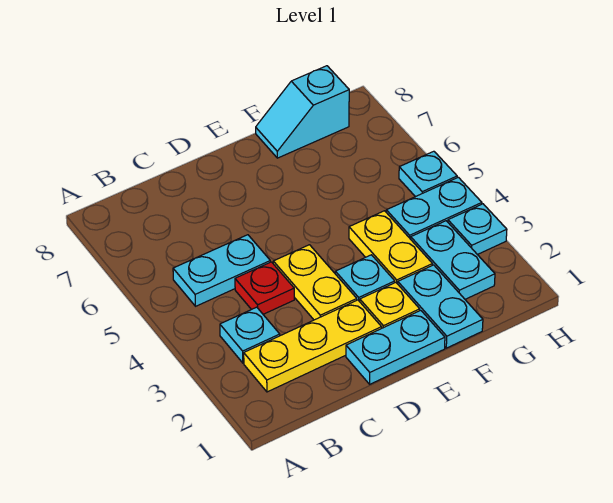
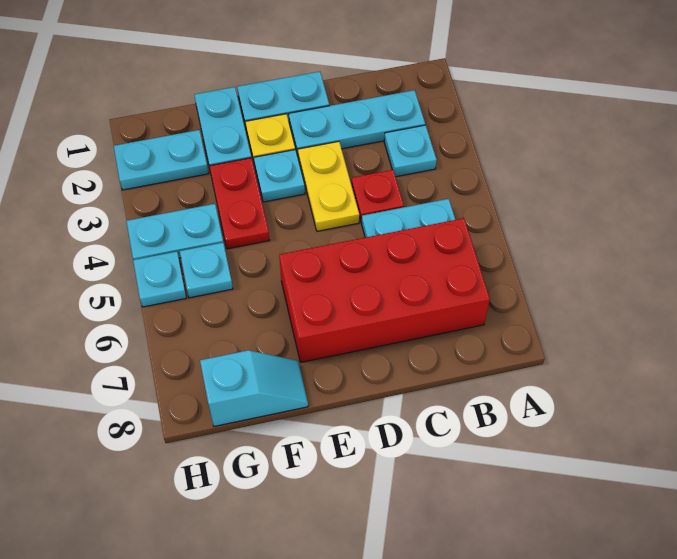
yellow plate B2:D2 level 1 -> cyan plate B2:D2 level 1
none -> red brick B6:E7 level 1
yellow plate F3:F4 level 1 -> red plate F3:F4 level 1
cyan plate G2:G3 level 1 -> cyan plate G2:H2 level 1
cyan plate H3 level 1 -> cyan plate G5 level 1

